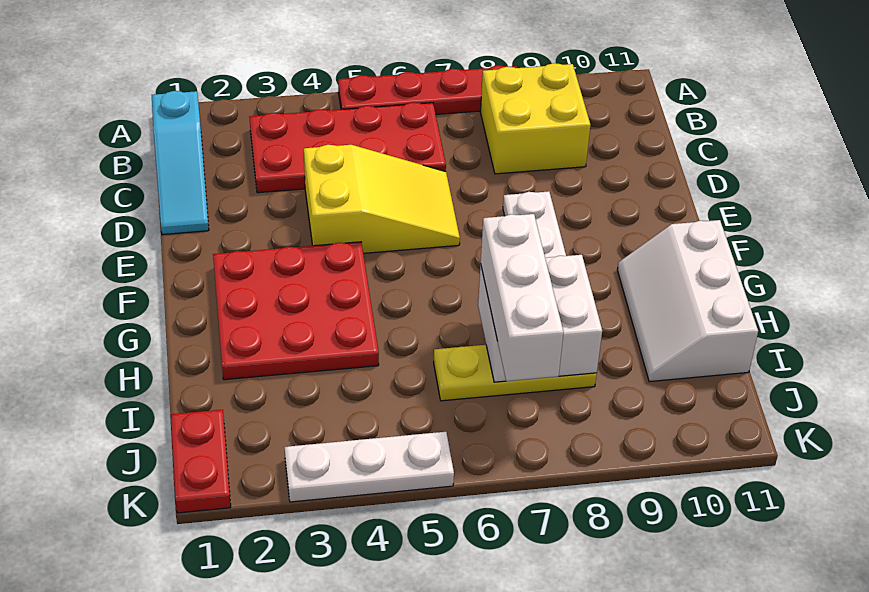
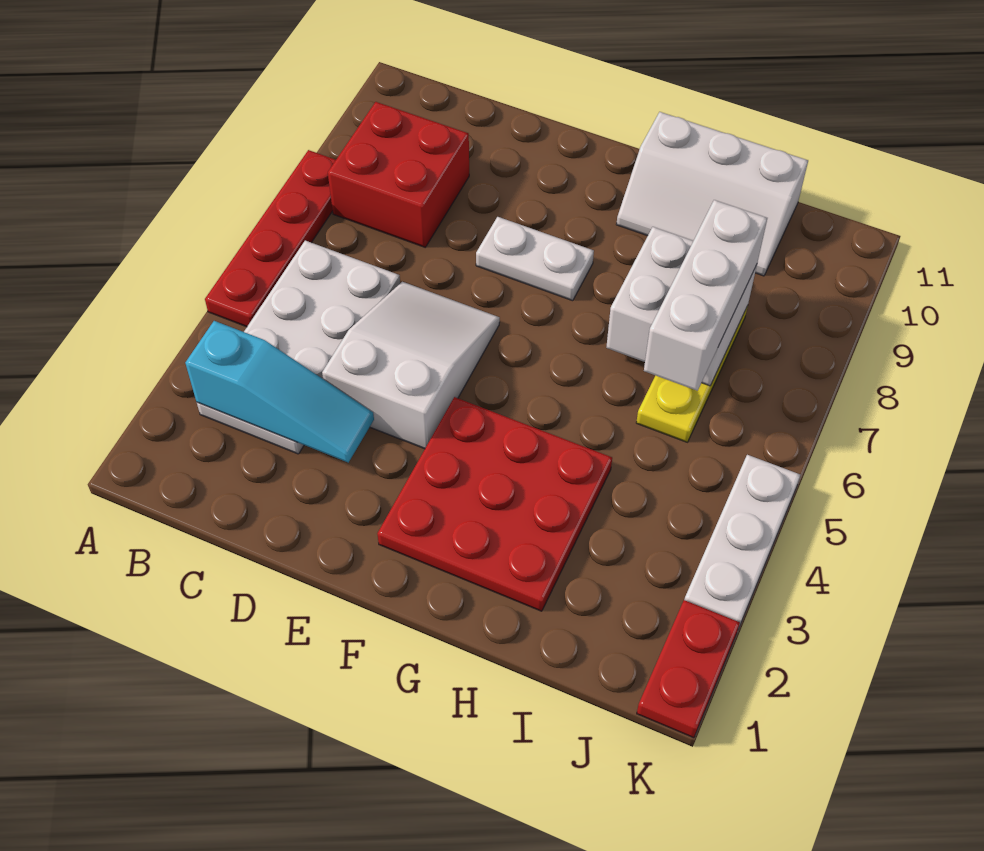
cyan slope B1:D1 level 1 top B -> cyan slope B3:D3 level 2 top B
red plate B3:C6 level 1 -> white plate B3:C6 level 1
yellow brick B8:C9 level 1 -> red brick B8:C9 level 1
yellow slope D4:E6 level 1 top 4 -> white slope D4:E6 level 1 top 4
white brick H7:J7 level 3 -> white brick I6:I8 level 3
red plate J1:K1 level 1 -> red plate K1:K2 level 1

